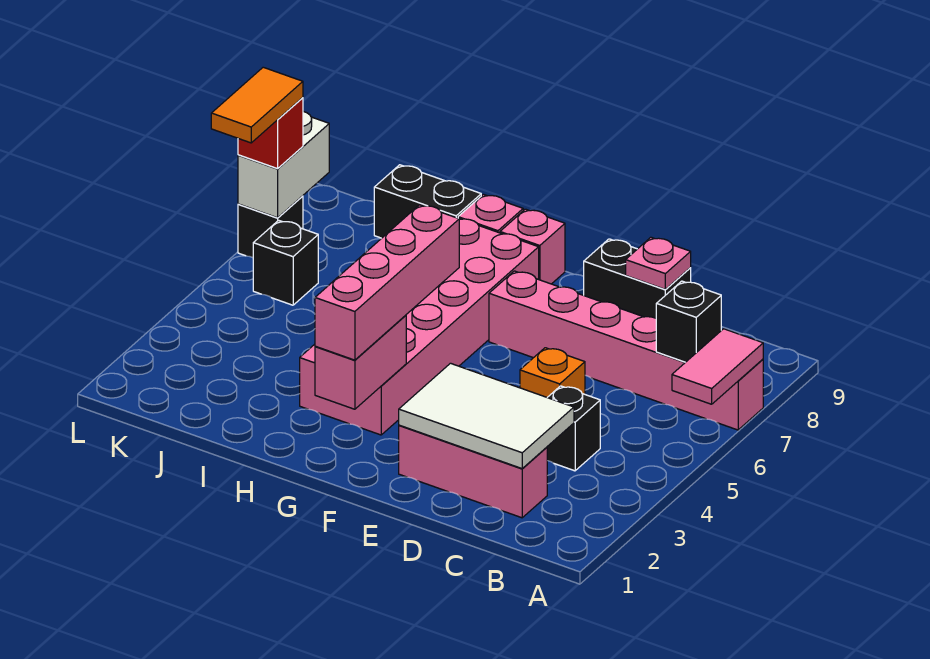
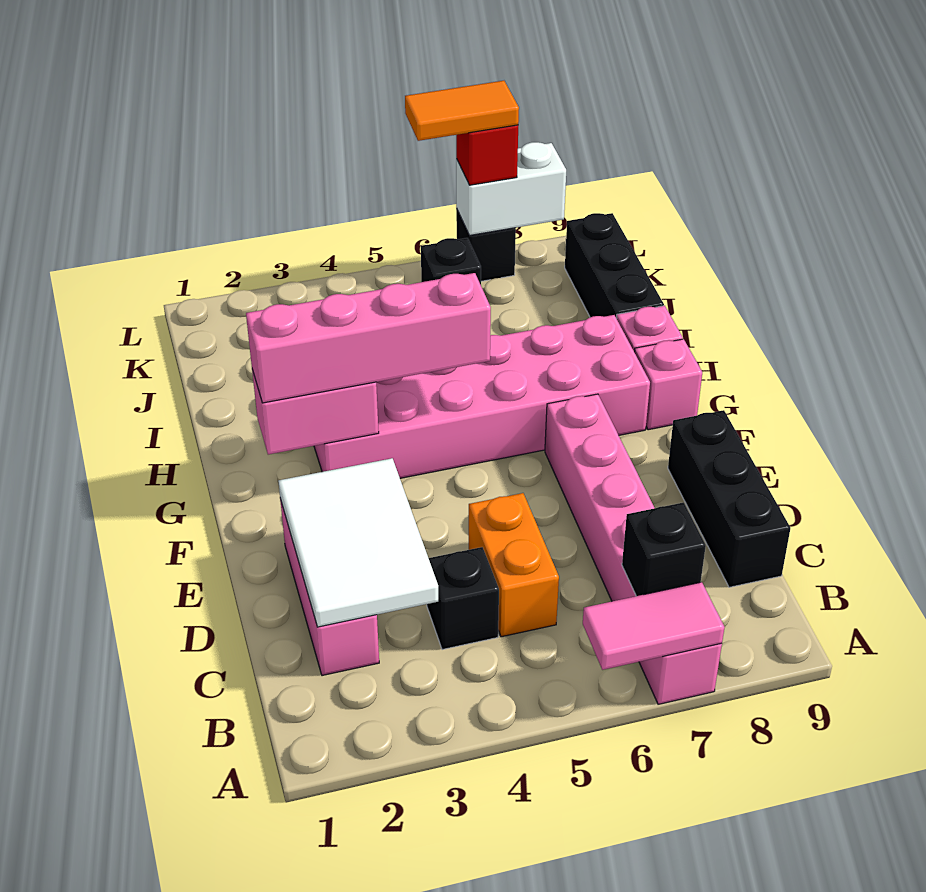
orange brick D5 level 1 -> orange brick C5:D5 level 1
black brick D9:E9 level 1 -> black brick C9:E9 level 1
pink plate D9 level 2 -> none
black brick I9:J9 level 1 -> black brick I9:K9 level 1

